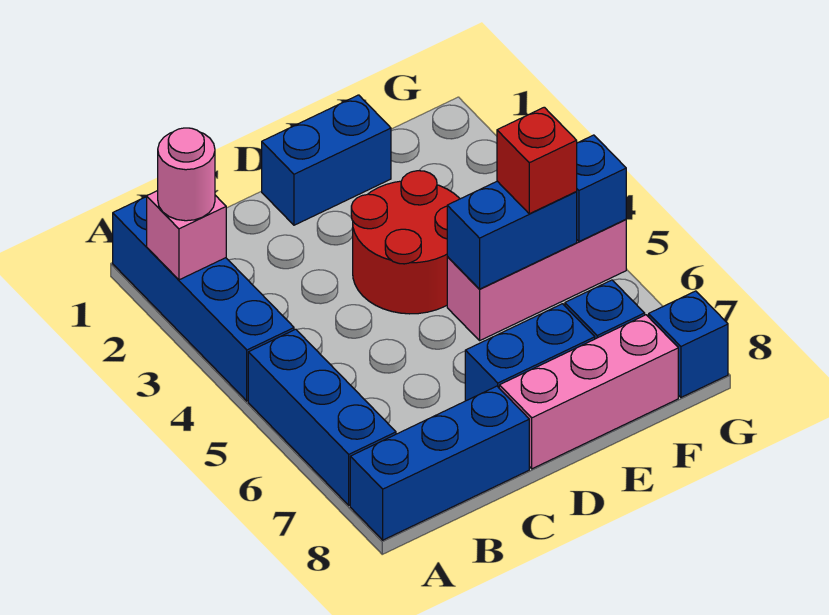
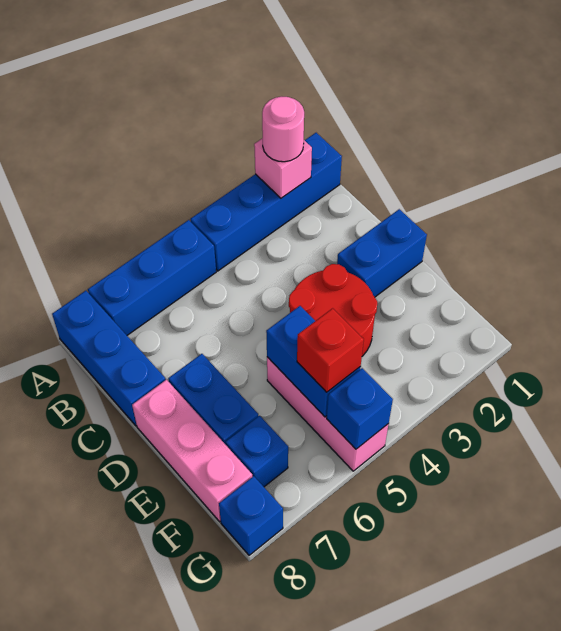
blue brick D1:E1 level 1 -> blue brick D1:D2 level 1

